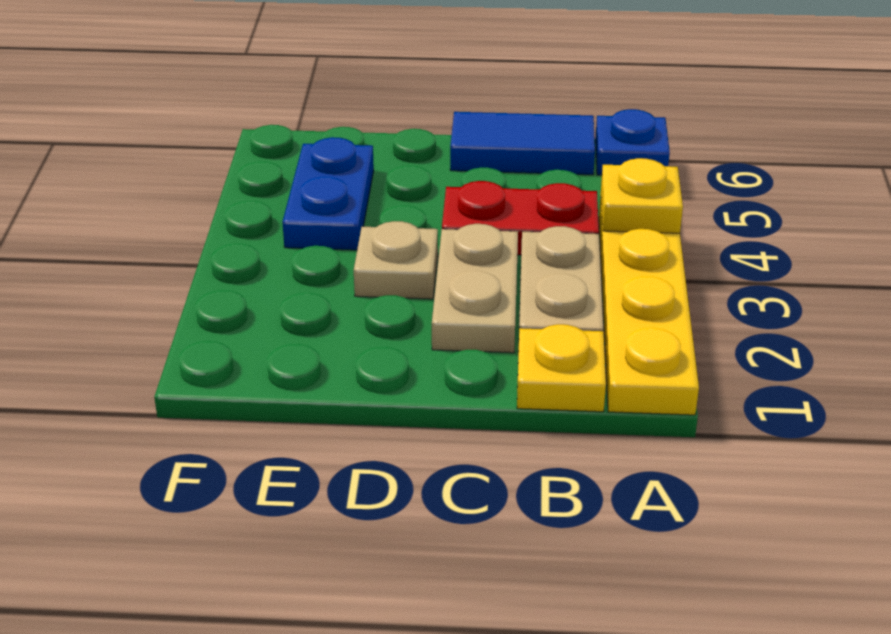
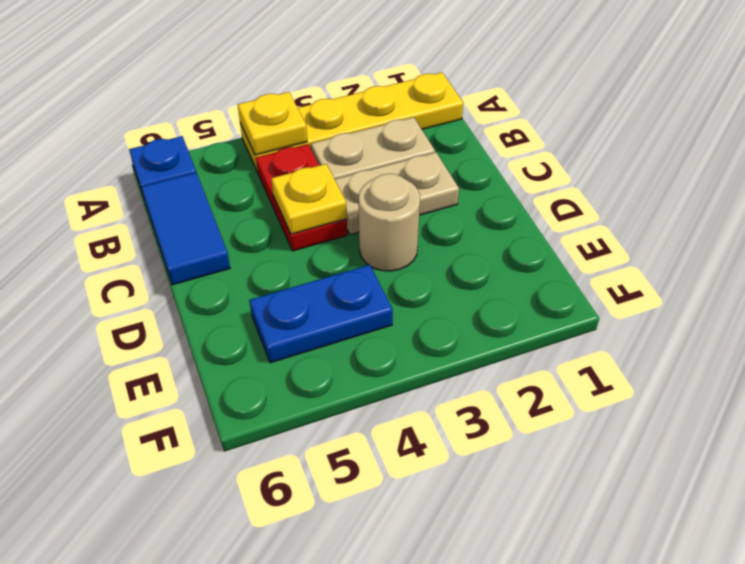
yellow plate B1 level 1 -> yellow plate C4 level 2
tan plate D3 level 1 -> tan round brick D3 level 1

